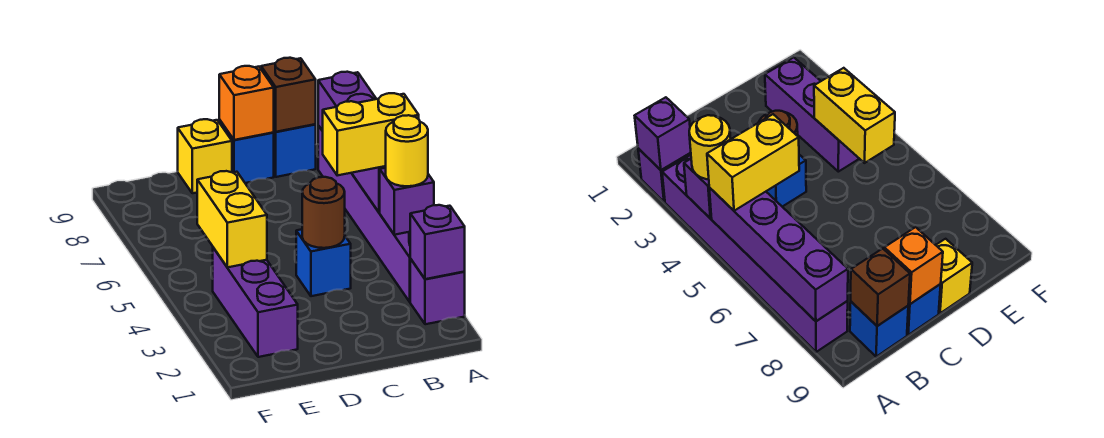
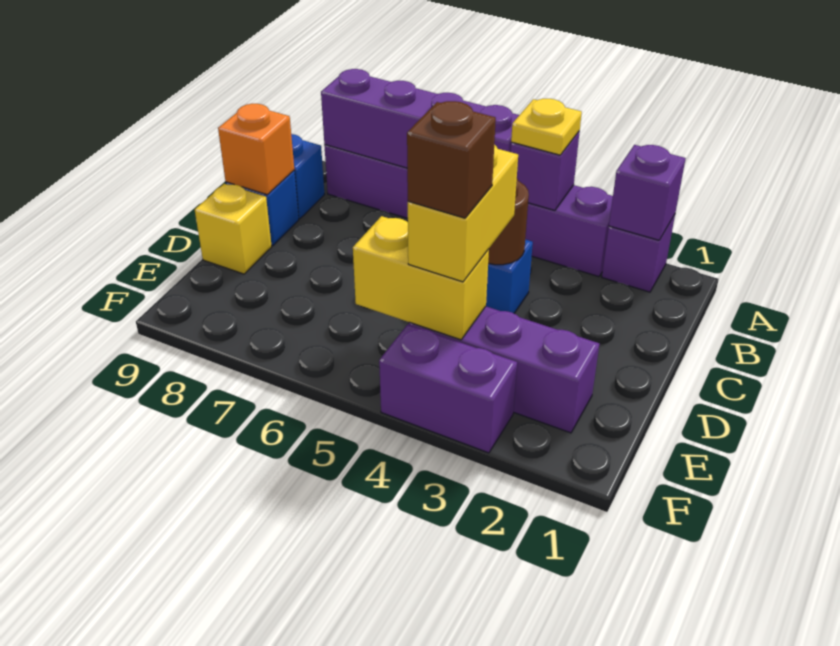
yellow round brick A4 level 3 -> yellow plate A4 level 3
yellow brick A5:B5 level 3 -> yellow brick D4:E4 level 3
brown brick B9 level 2 -> brown brick E4 level 4
none -> purple brick F3:F4 level 1

